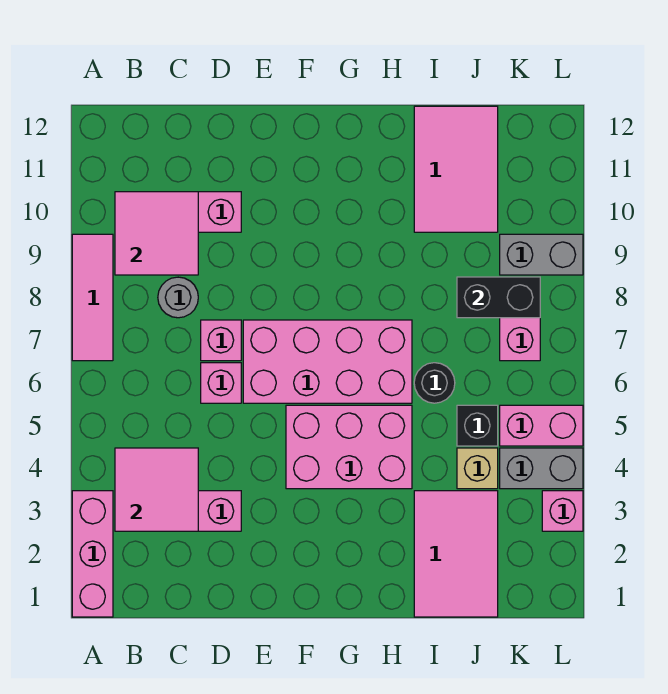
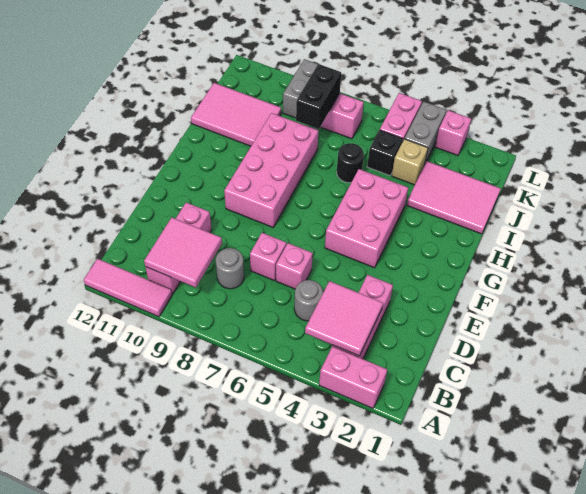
pink brick A1:A3 level 1 -> pink brick A2:A3 level 1
pink tile A7:A9 level 1 -> pink tile A10:A12 level 1
none -> grey round brick C5 level 1
pink brick E6:H7 level 1 -> pink brick F8:I9 level 1

